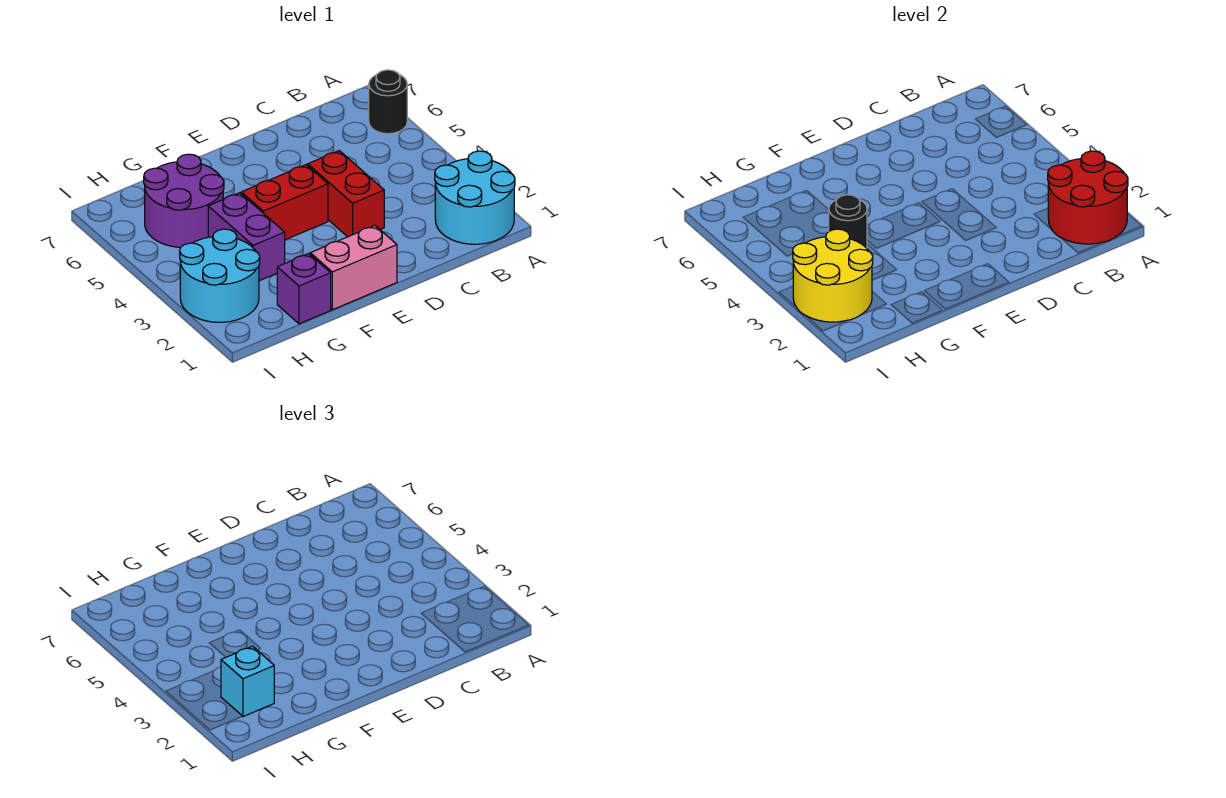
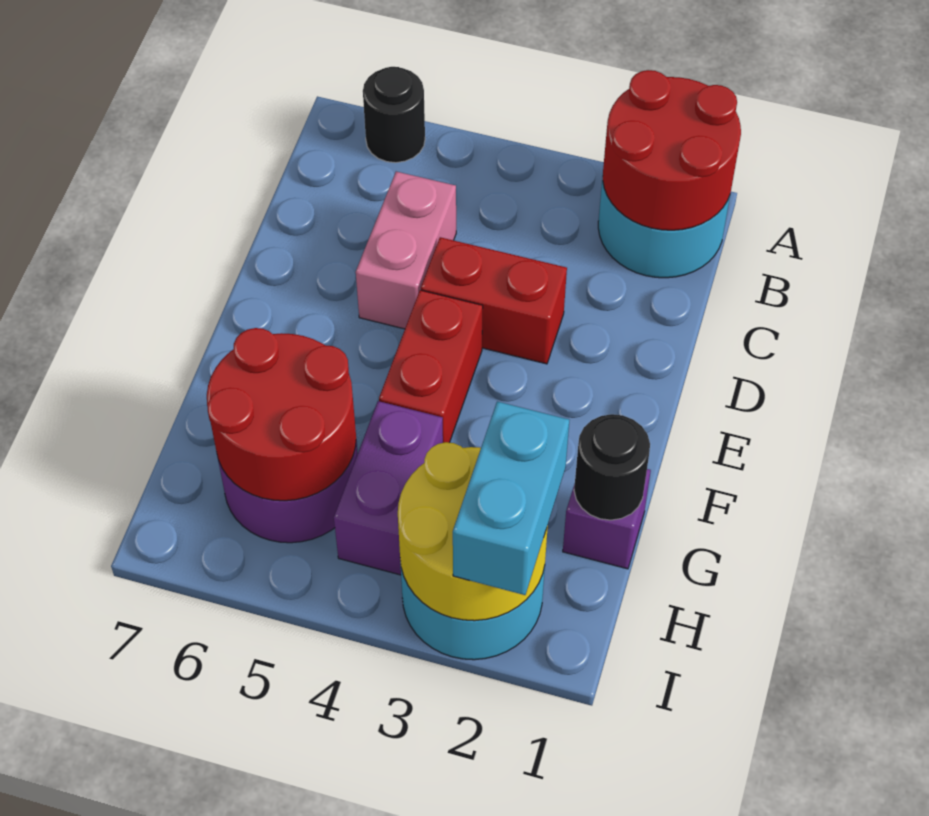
pink brick E1:F1 level 1 -> pink brick C5:D5 level 1
purple brick G3:G4 level 1 -> purple brick G4:H4 level 1
black round brick G4 level 2 -> black round brick G1 level 2
none -> red round brick G5:H6 level 2
cyan brick H2 level 3 -> cyan brick H2:I2 level 3

